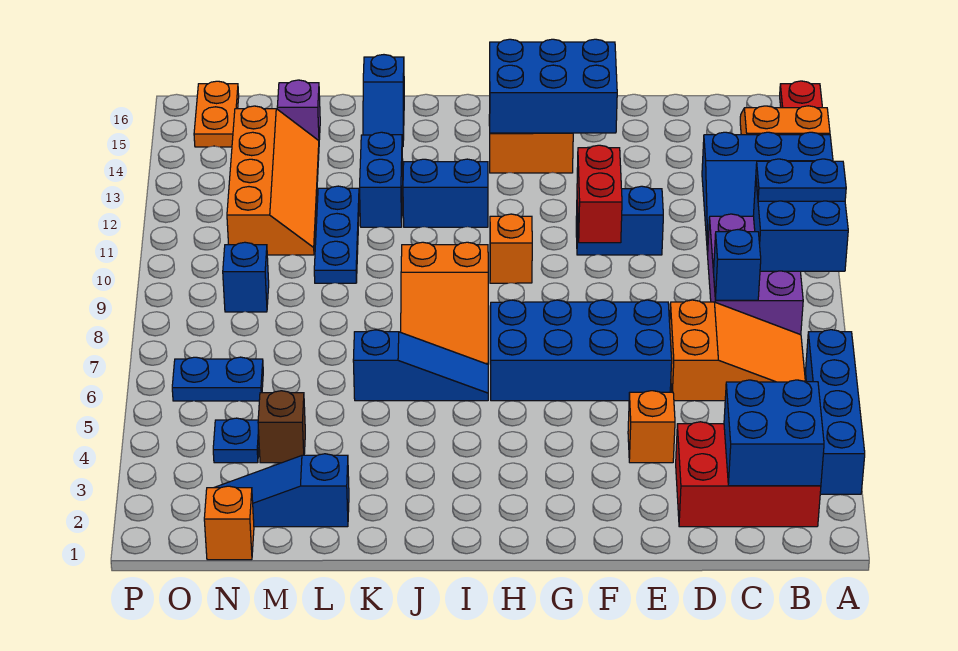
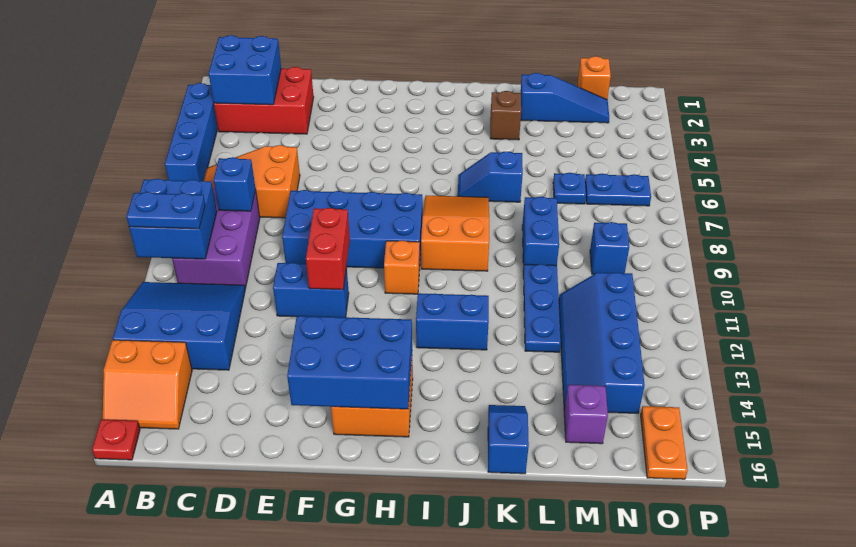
orange brick E4 level 1 -> none
blue brick E6:H7 level 1 -> blue brick E8:H9 level 1
blue slope I6:K6 level 1 top K -> blue slope J6:K6 level 1 top K
blue brick K12:K13 level 1 -> blue brick L8:L9 level 1
brown brick M4 level 1 -> brown brick K3 level 1
orange slope M11:N14 level 1 top N -> blue slope M11:N14 level 1 top N
blue plate N4 level 1 -> blue plate M6 level 1

